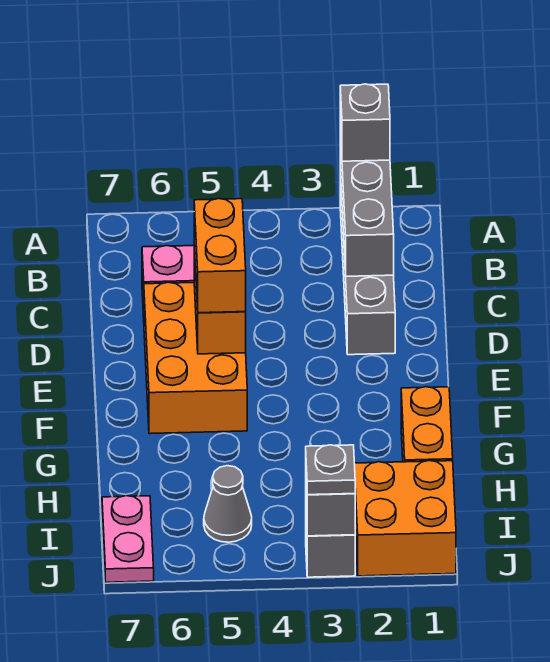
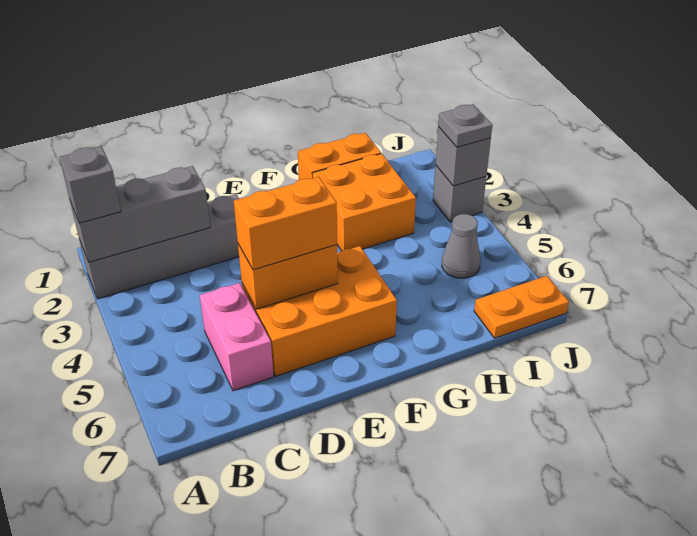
orange brick I1:J2 level 1 -> orange brick G2:H3 level 1
pink plate I7:J7 level 1 -> orange plate I7:J7 level 1

